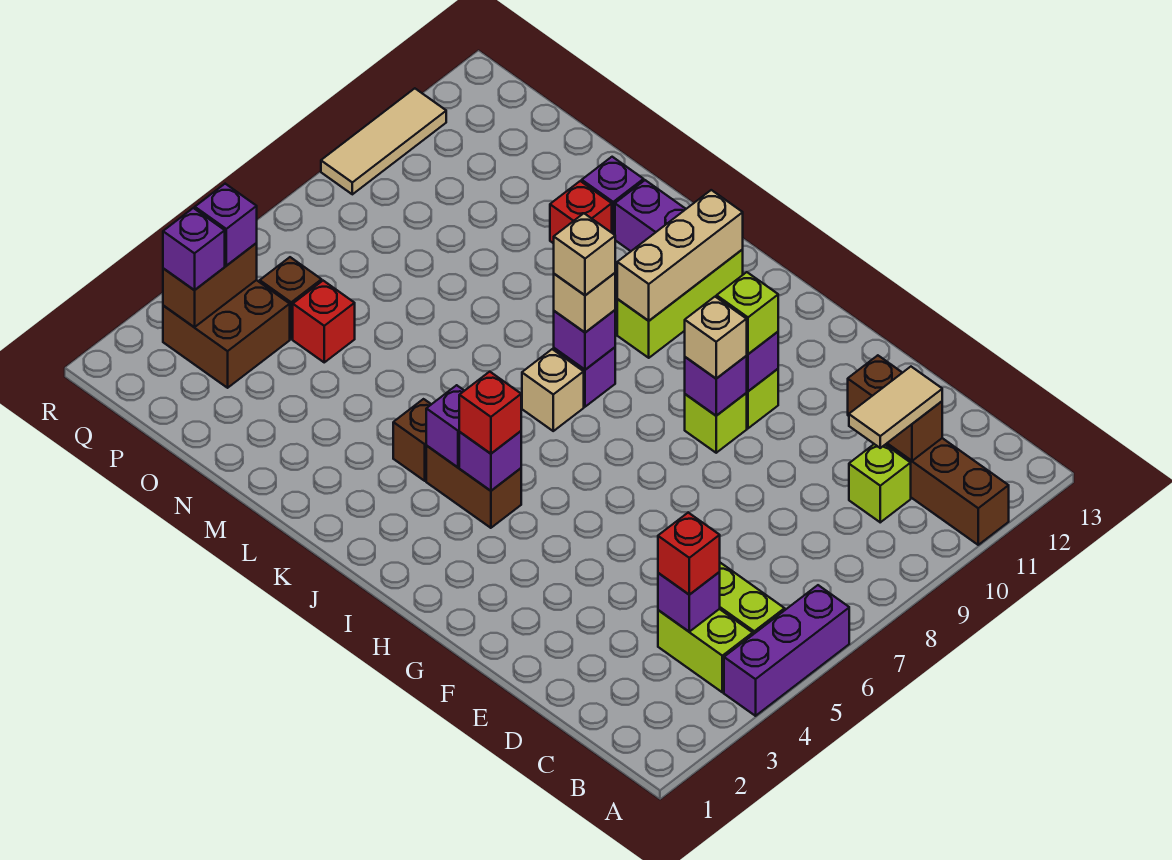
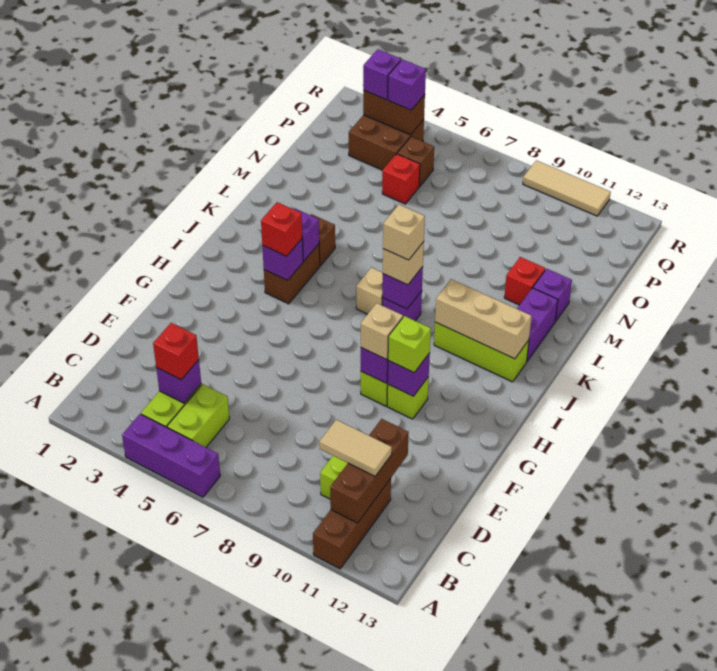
brown brick C11:D11 level 2 -> brown brick B11:D11 level 2

